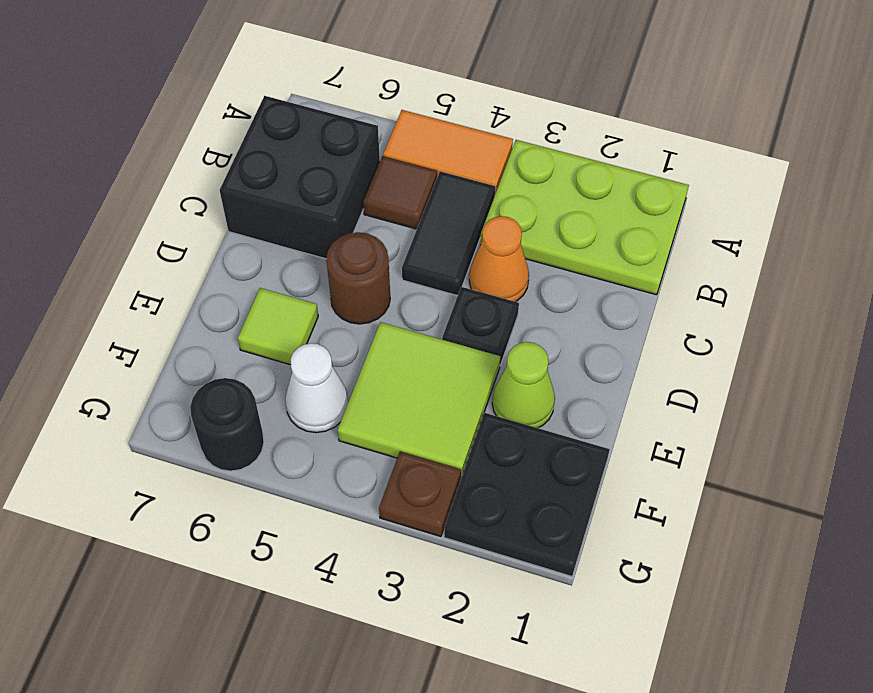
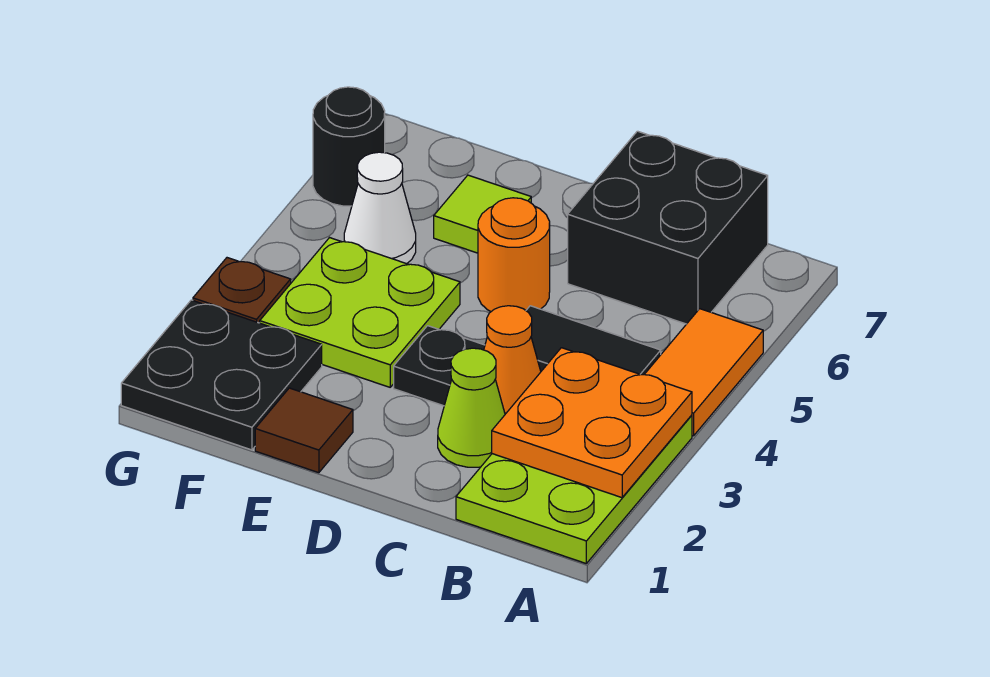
none -> orange plate A2:B3 level 2
brown tile B5 level 1 -> brown tile E1 level 1
brown round brick D5 level 1 -> orange round brick D5 level 1
lime cone E2 level 1 -> lime cone C2 level 1
lime tile E3:F4 level 1 -> lime plate E3:F4 level 1

